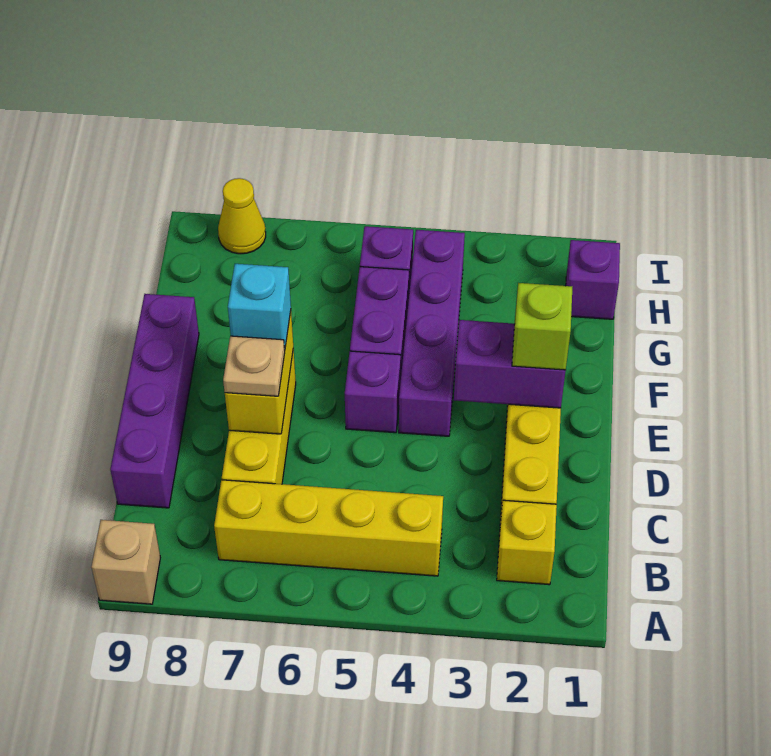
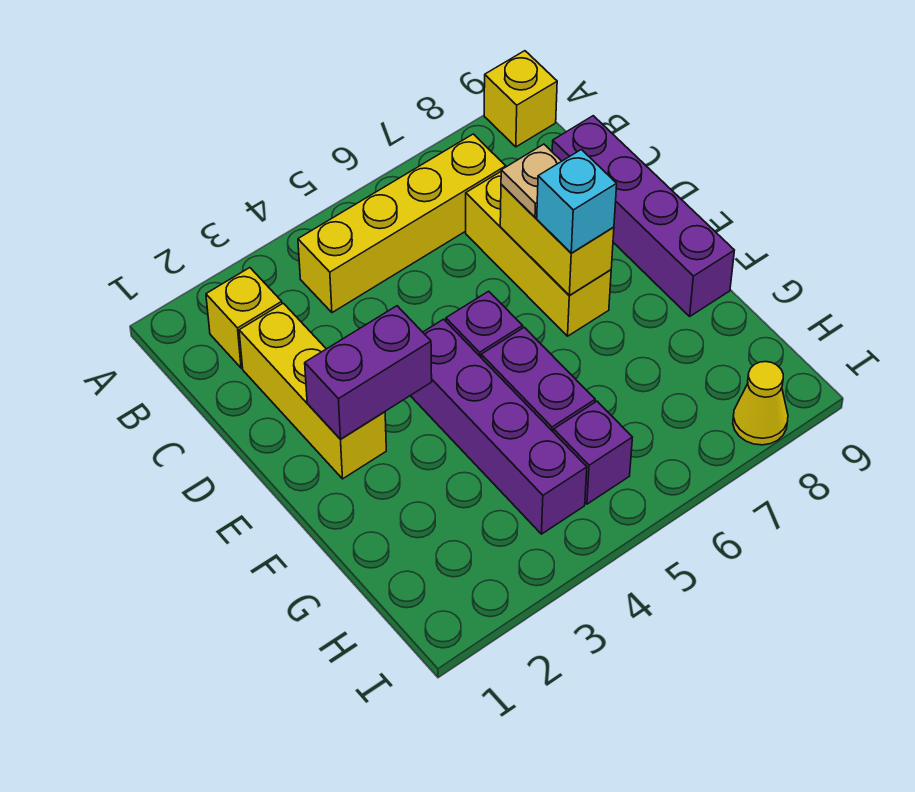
tan brick A9 level 1 -> yellow brick A9 level 1
lime brick E2 level 3 -> none
purple brick H1 level 1 -> none

